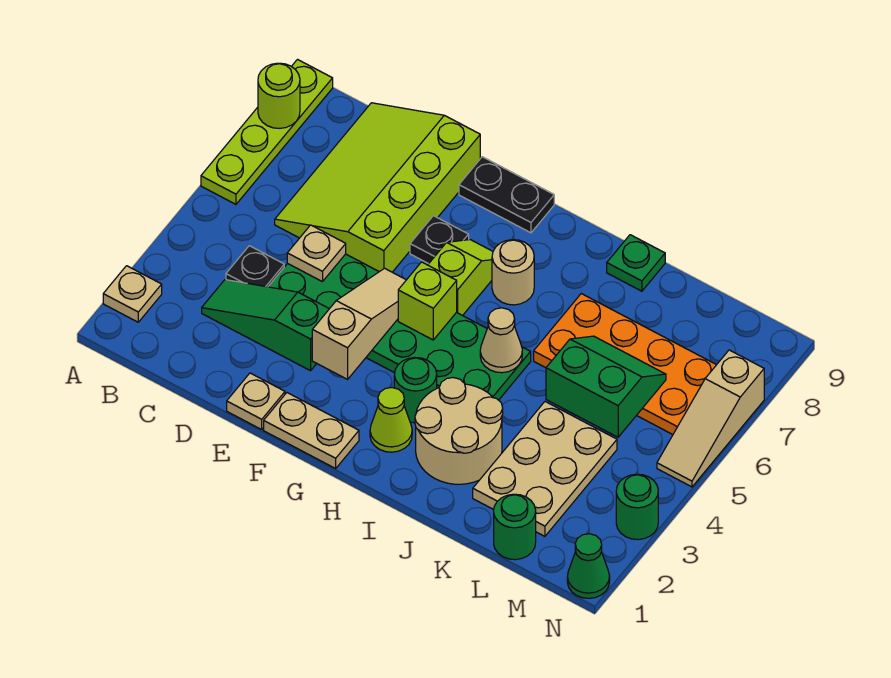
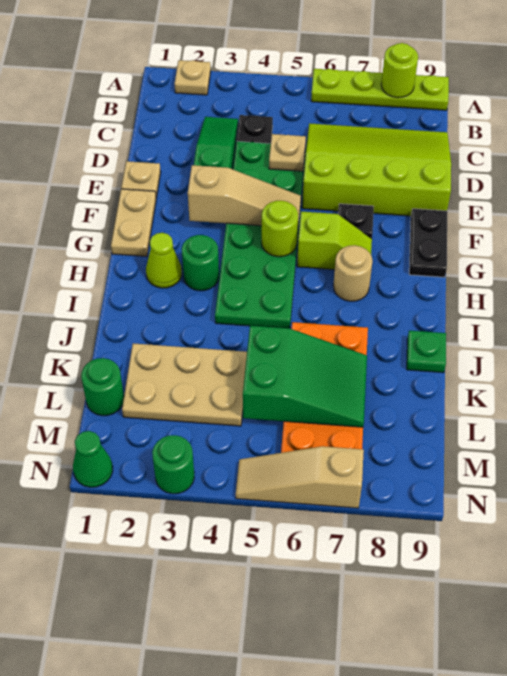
lime brick G5 level 2 -> lime round brick G5 level 2
tan round brick I2:J3 level 1 -> none
tan cone I5 level 2 -> none
green slope K5:L6 level 2 top 5 -> green slope K5:L7 level 2 top 5

